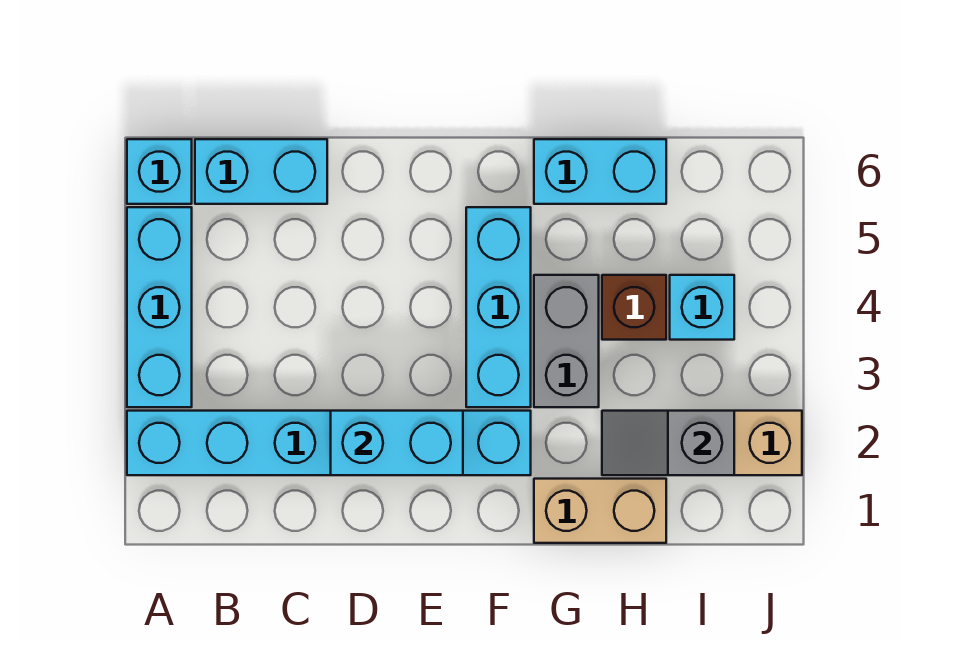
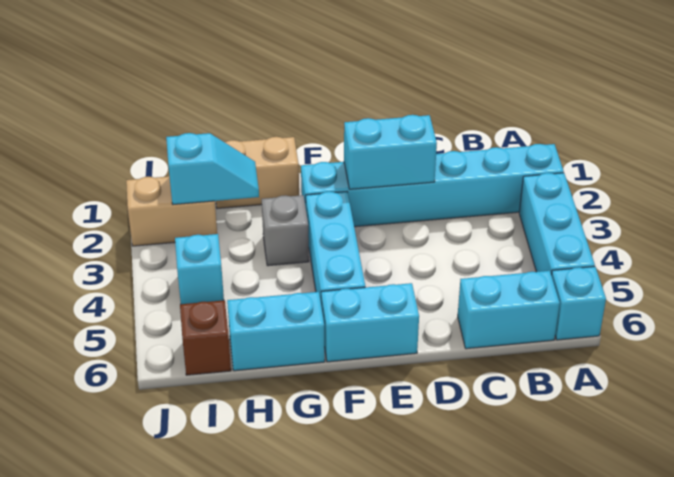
none -> cyan brick E6:F6 level 1
grey brick G3:G4 level 1 -> grey brick G3 level 1
grey slope H2:I2 level 2 top I -> cyan slope H2:I2 level 2 top I
brown brick H4 level 1 -> brown brick I6 level 1

